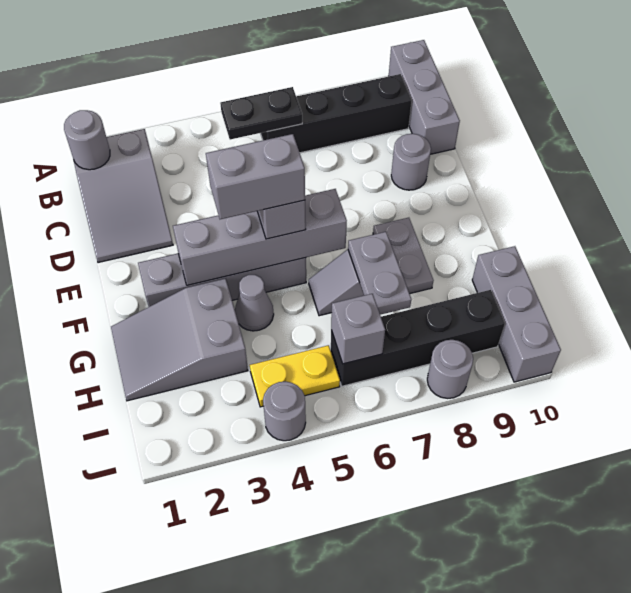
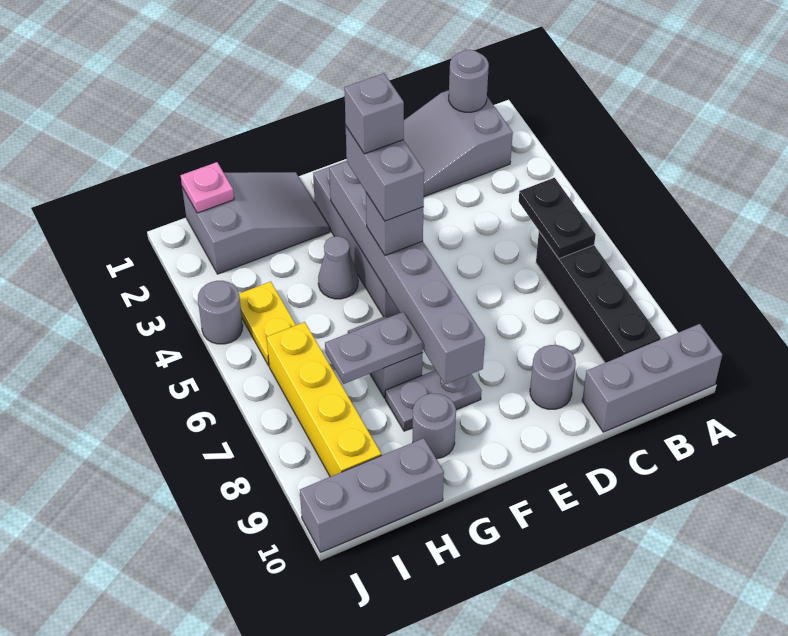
grey brick F3:F6 level 2 -> grey brick F3:F8 level 2
grey slope G1:H3 level 1 top 3 -> grey slope G1:I2 level 1 top I
none -> pink plate I1 level 2
black brick I6:I9 level 1 -> yellow brick I6:I9 level 1
grey brick I6 level 2 -> grey brick F4 level 5
grey round brick J8 level 1 -> grey round brick G9 level 1

